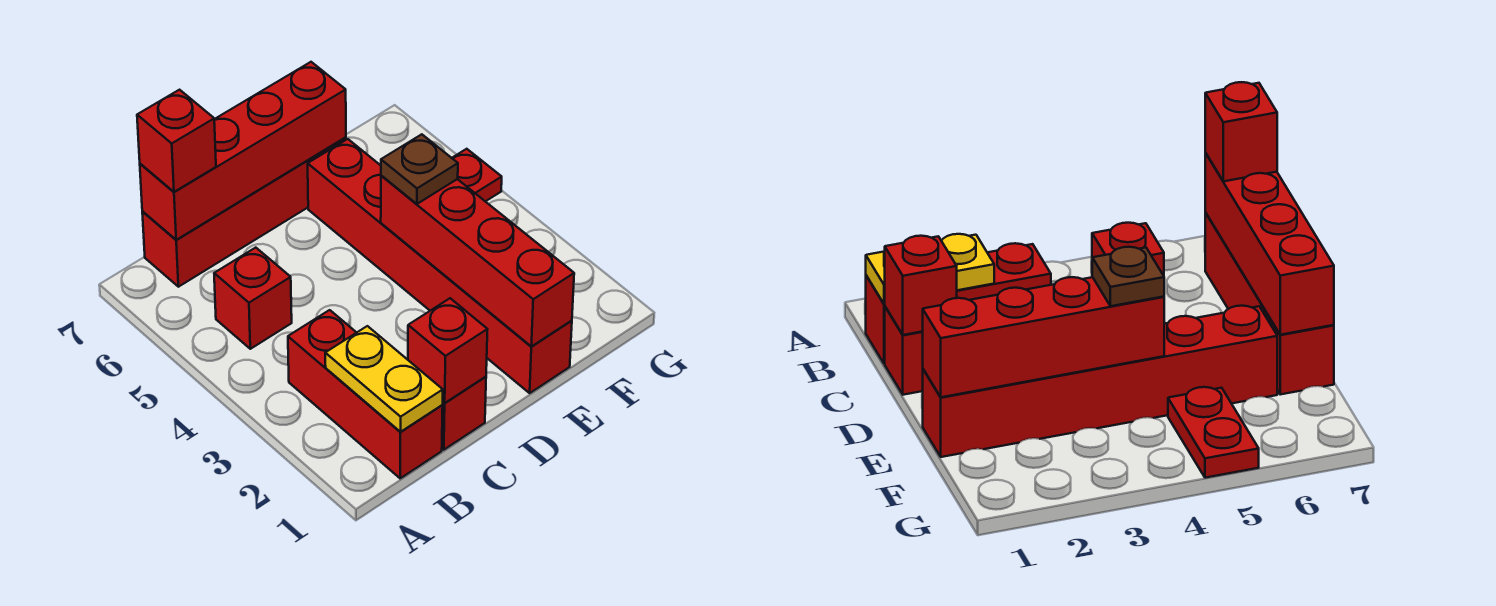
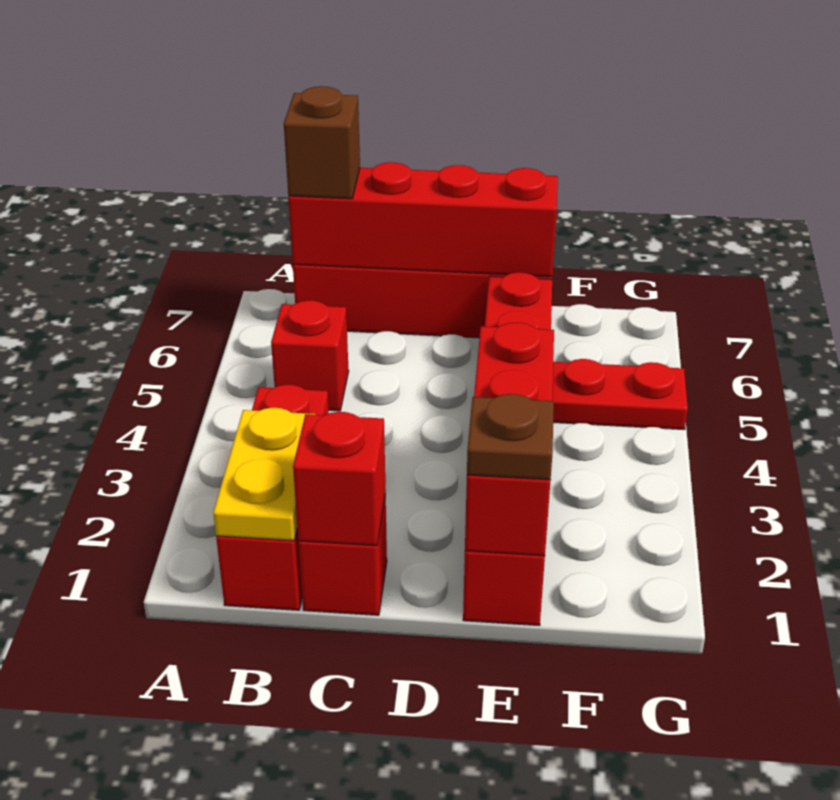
red brick B7 level 3 -> brown brick B7 level 3
red brick E1:E4 level 2 -> red brick E1:E3 level 2
brown plate E4 level 3 -> brown plate E1 level 3

